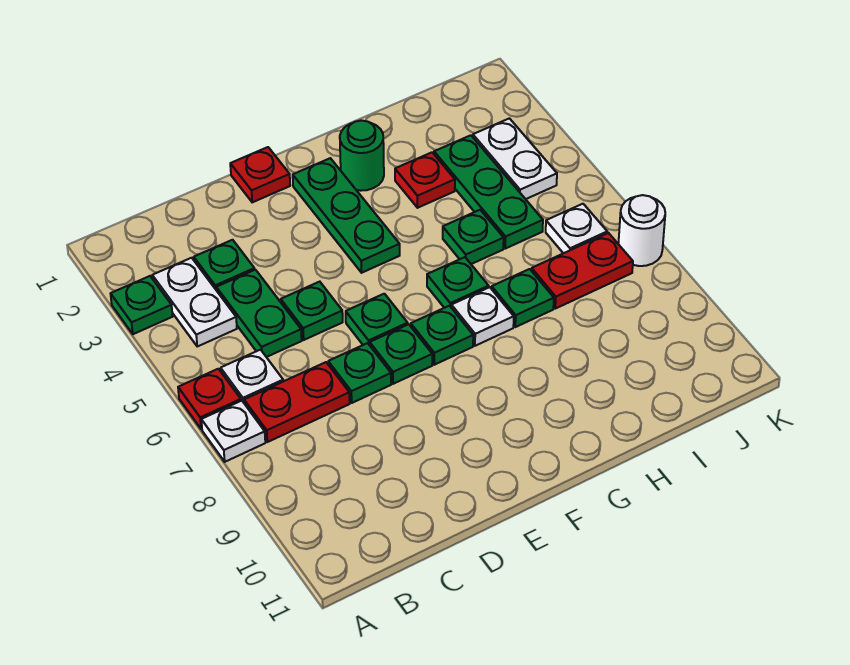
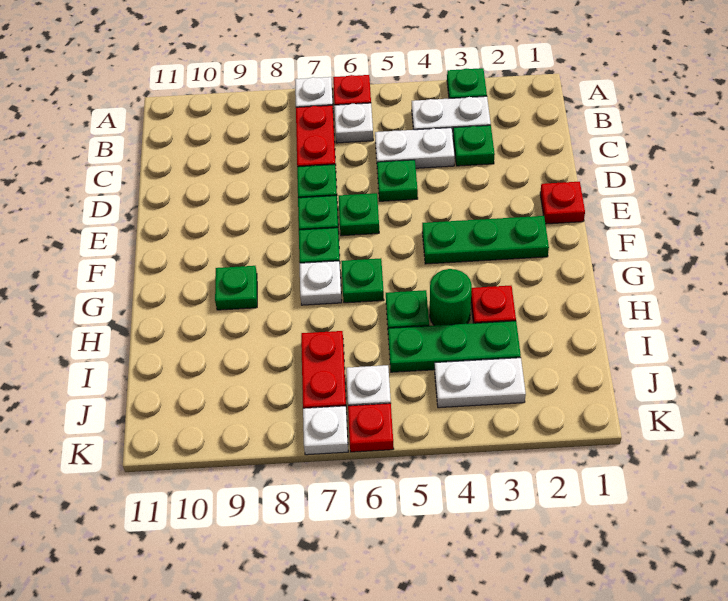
green plate C4:C5 level 1 -> white plate C4:C5 level 1
green round brick G2 level 1 -> green round brick H4 level 1
green plate H7 level 1 -> green plate G9 level 1
none -> red plate K6 level 1
white round brick K7 level 1 -> white plate K7 level 1

